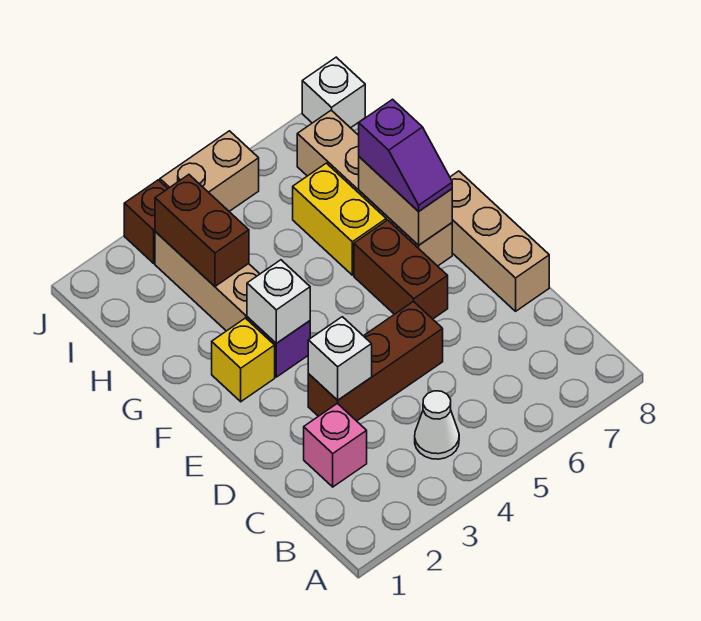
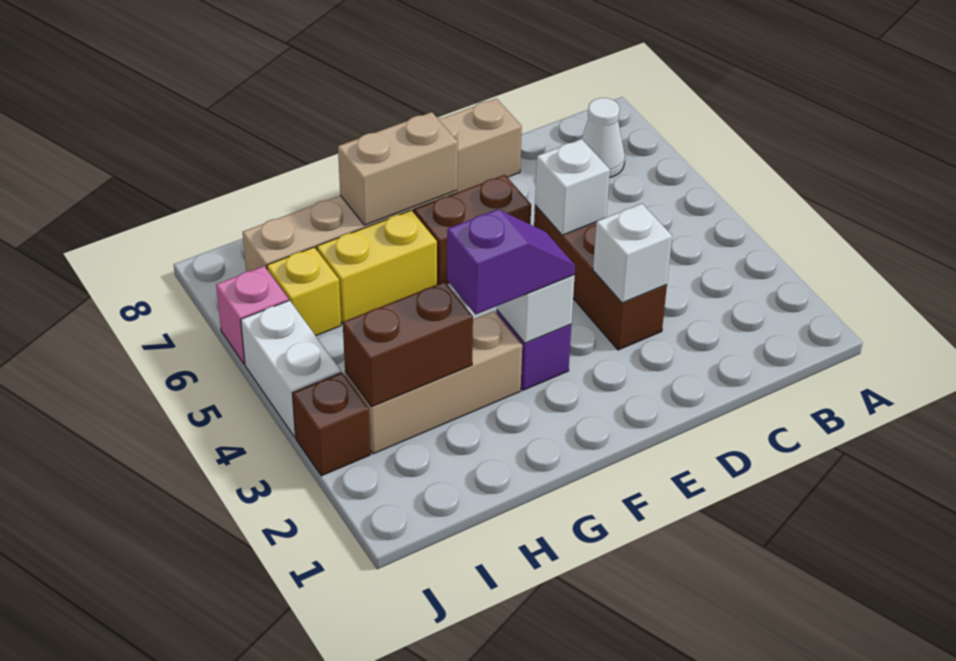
white cone B4 level 1 -> white cone B7 level 1
pink brick C2 level 1 -> pink brick J6 level 1
yellow brick F2 level 1 -> yellow brick I6 level 1
purple slope F7:G7 level 3 top G -> purple slope F3:G3 level 3 top G
tan brick J4:J5 level 1 -> white brick J4:J5 level 1
white brick J8 level 1 -> white brick D5 level 2

